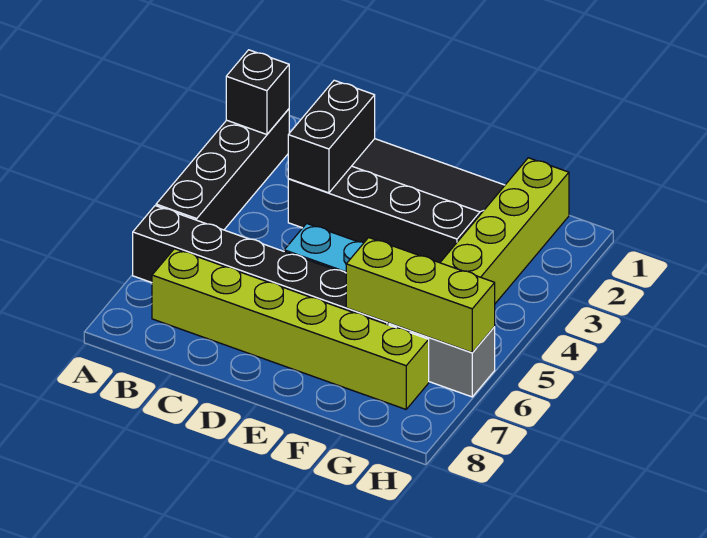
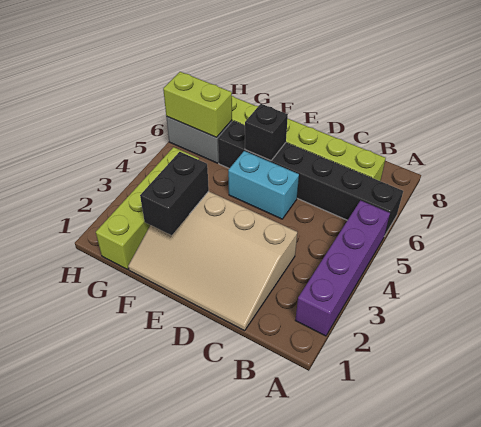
black brick A2:A5 level 1 -> purple brick A2:A5 level 1
black brick A2 level 2 -> black brick E6 level 2
black slope C1:F3 level 1 top 3 -> tan slope C1:F3 level 1 top 3
black brick C2:C3 level 2 -> black brick F2:F3 level 2
lime brick F6:H6 level 2 -> lime brick G6:H6 level 2

